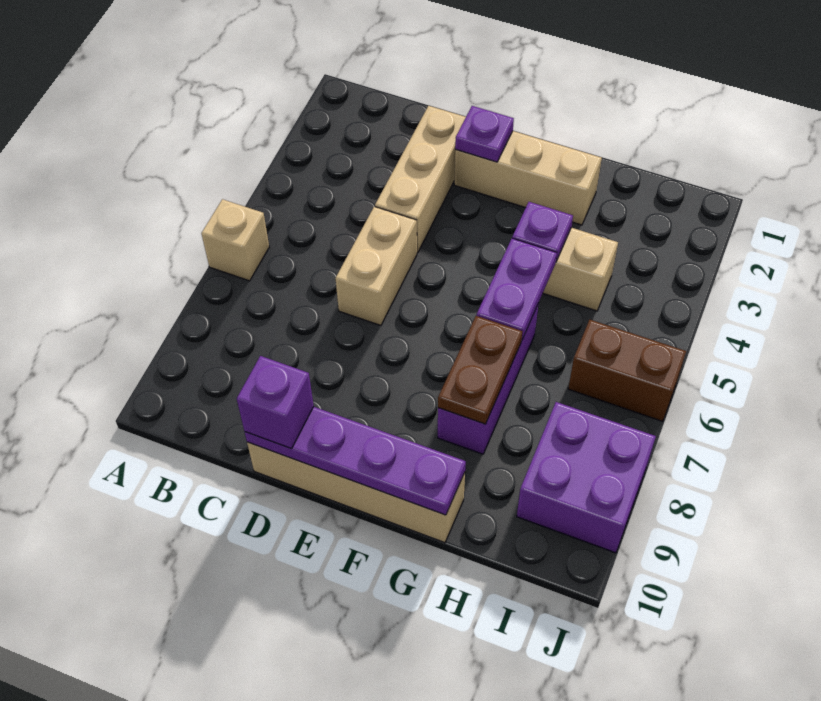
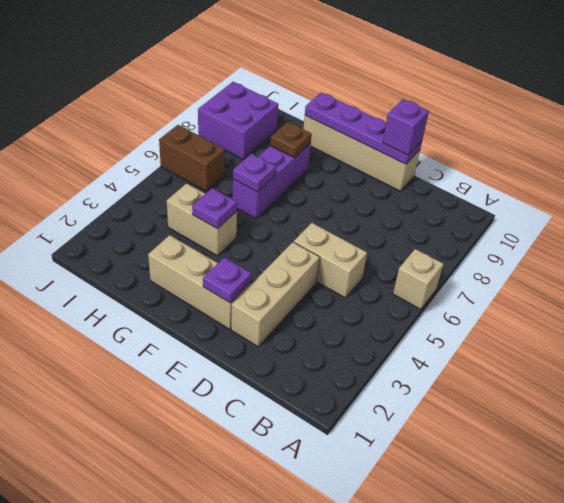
tan brick D5:D6 level 1 -> tan brick C5:D5 level 1
purple plate G5:G6 level 2 -> purple plate G6 level 2
brown plate G7:G8 level 2 -> brown plate G8 level 2

